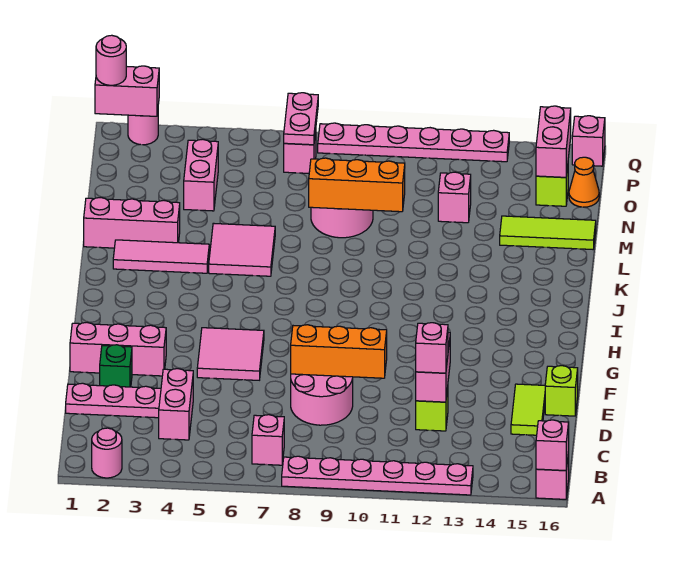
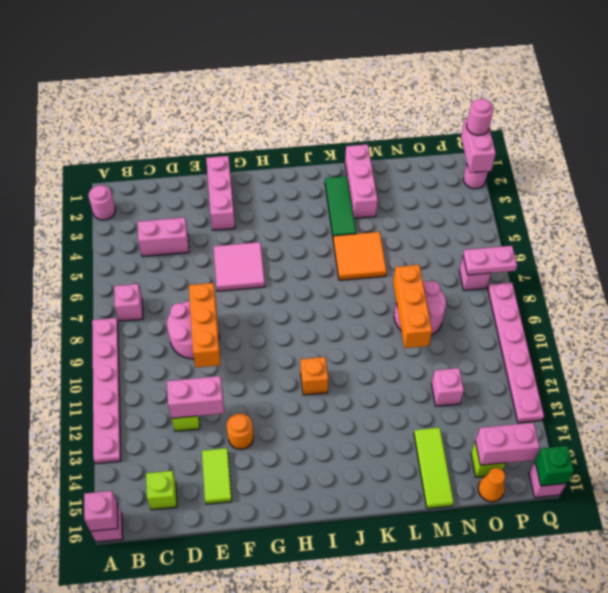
pink plate D1:D3 level 1 -> none
pink brick D12 level 3 -> none
lime tile D15:E15 level 1 -> lime tile E14:E15 level 1
green brick E2 level 1 -> green brick Q16 level 2
lime brick E16 level 1 -> lime brick C15 level 1
none -> orange round brick F13 level 1
none -> orange brick I11 level 1
pink tile K2:K4 level 1 -> green tile K2:K4 level 1
pink tile K5:L6 level 1 -> orange tile K5:L6 level 1
pink brick N4:O4 level 1 -> none

